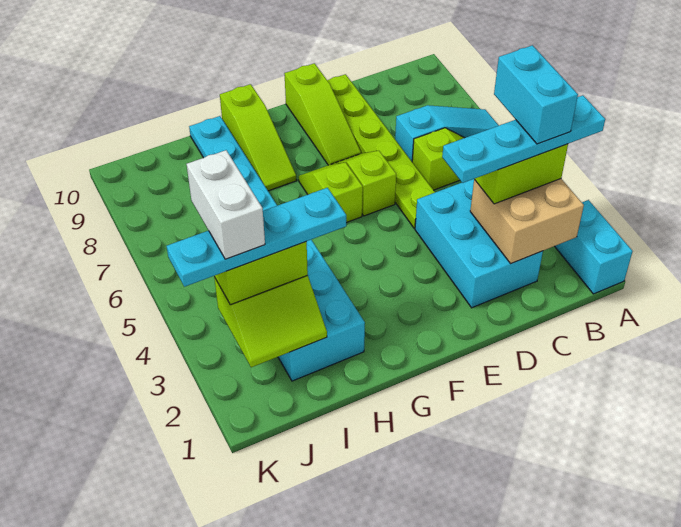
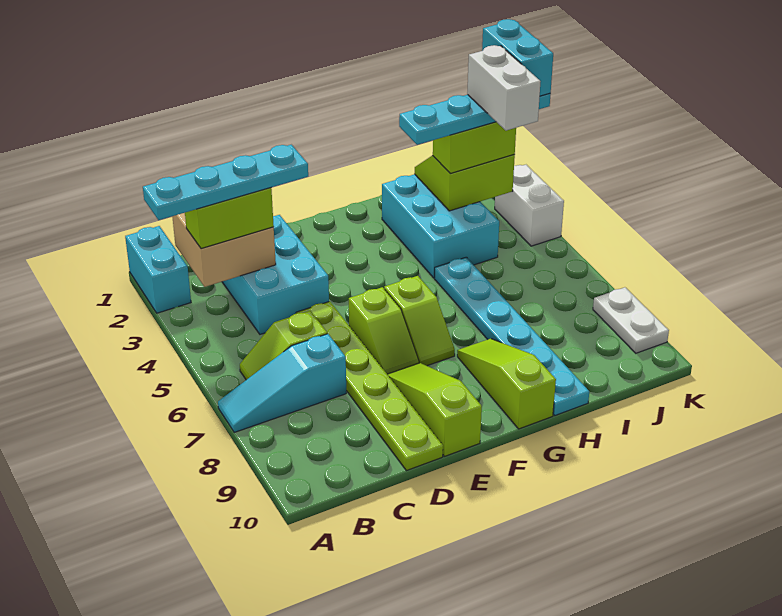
cyan brick B3:B4 level 5 -> cyan brick K2:K3 level 5
none -> white brick K3:K4 level 1
none -> white plate K8:K9 level 1

